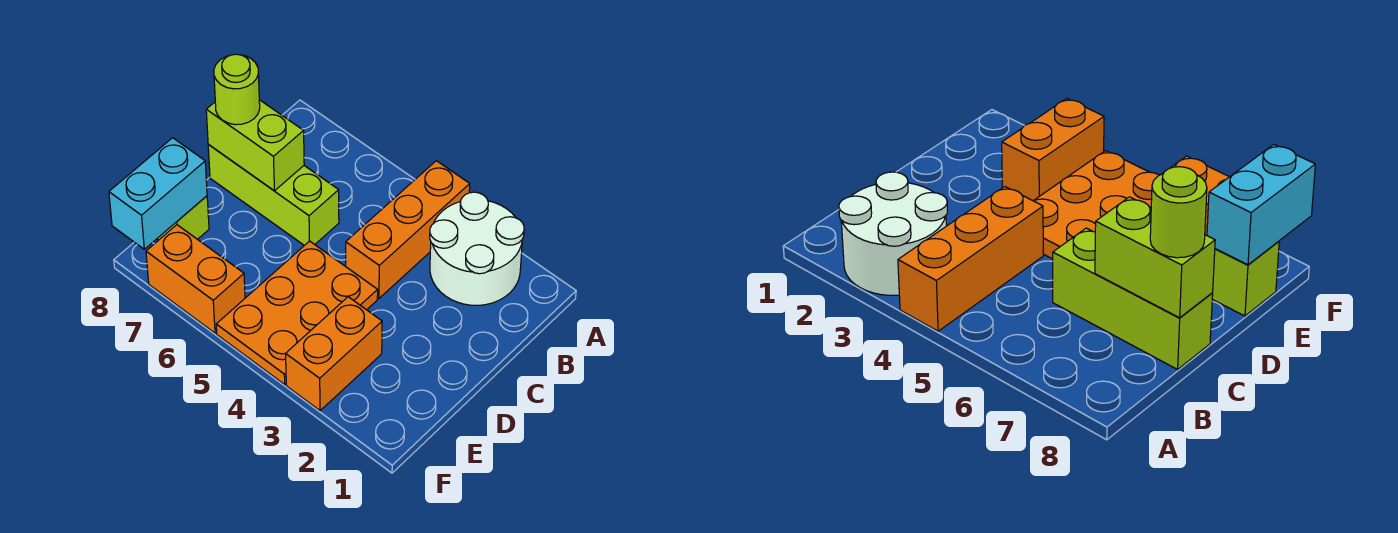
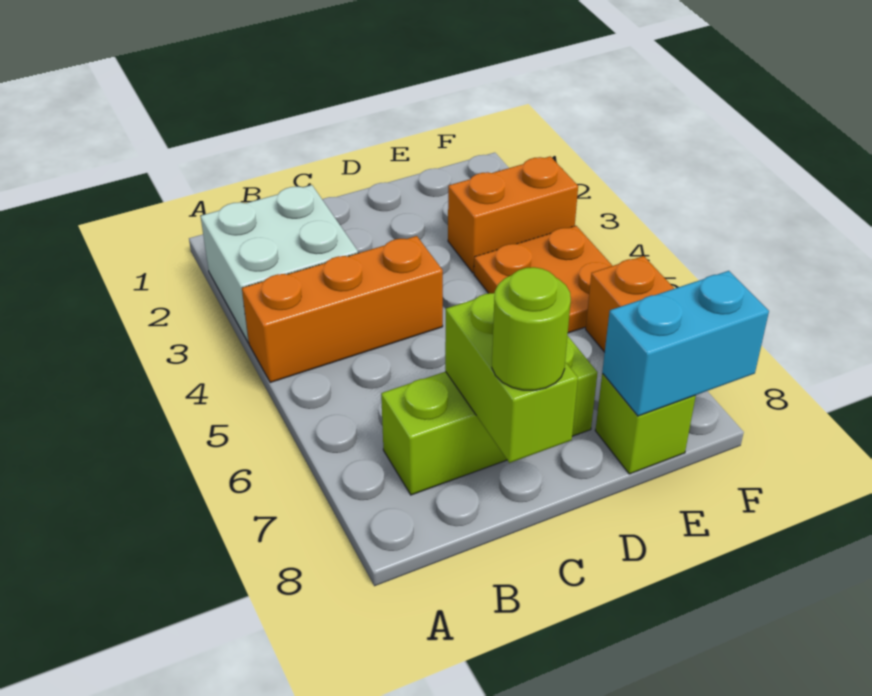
white round brick A2:B3 level 1 -> white brick A2:B3 level 1
lime brick C6:C8 level 1 -> lime brick B7:D7 level 1
orange plate D4:F5 level 1 -> orange plate E4:F5 level 1

